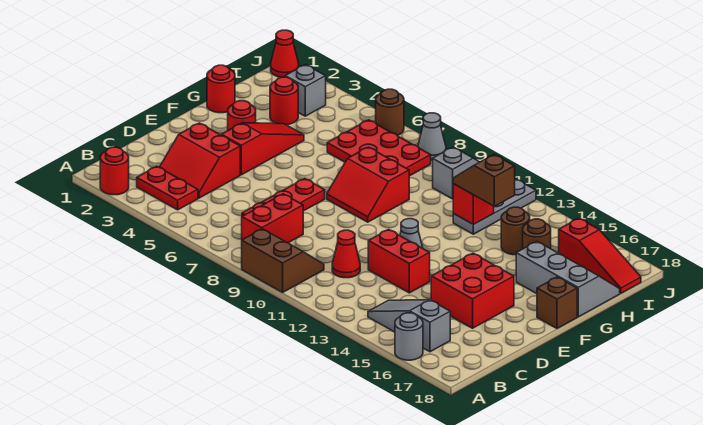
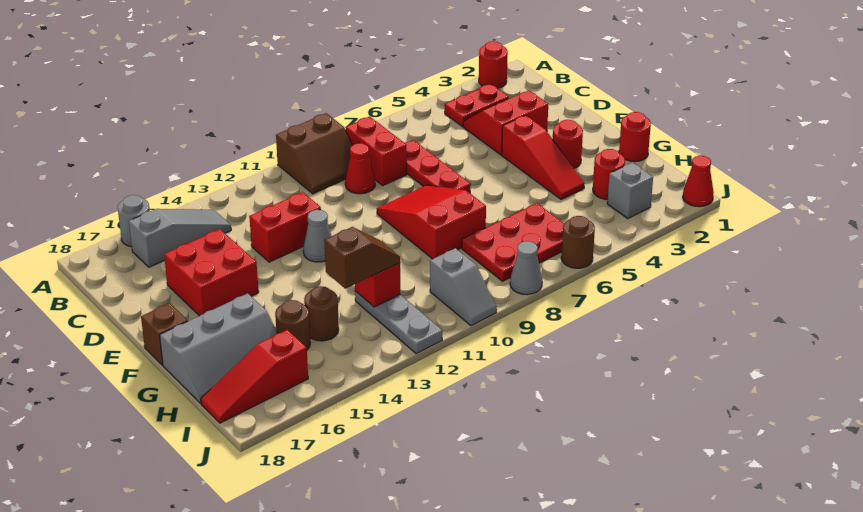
red cone C11 level 1 -> red cone C9 level 1
red slope F8:G9 level 1 top G -> red slope E8:G9 level 1 top G

